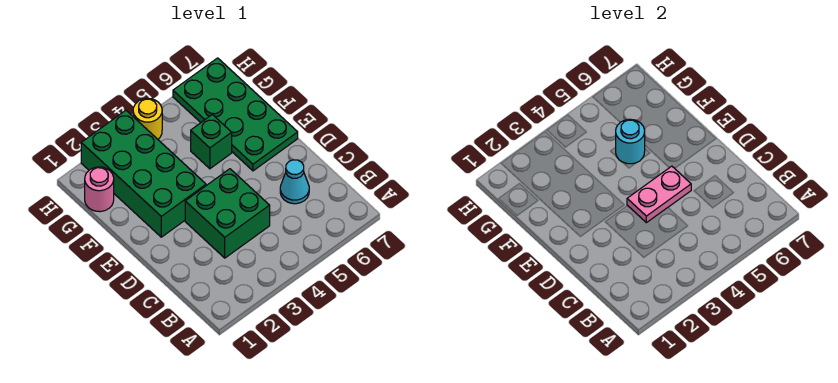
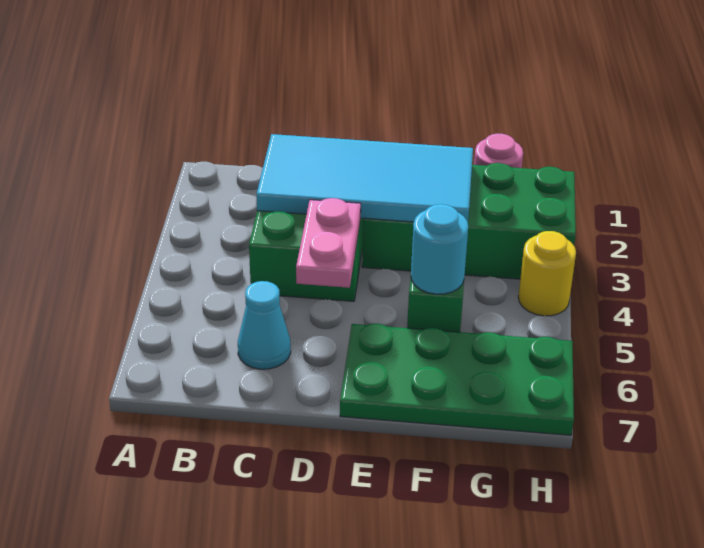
none -> cyan tile C2:F3 level 2

